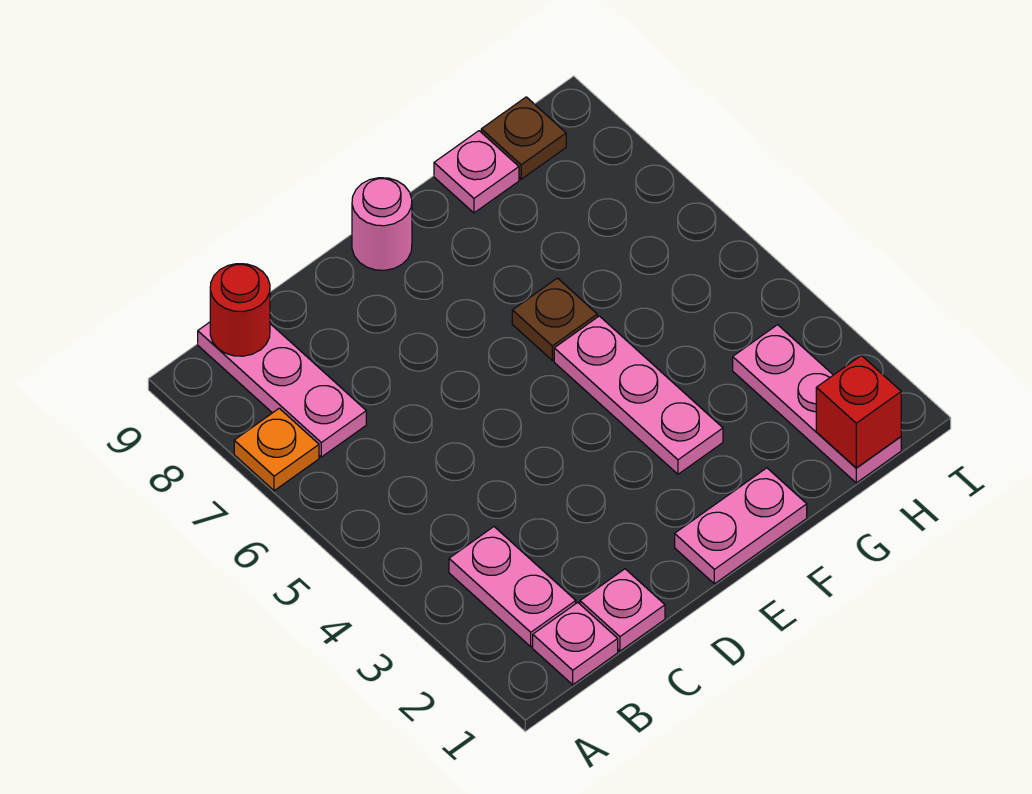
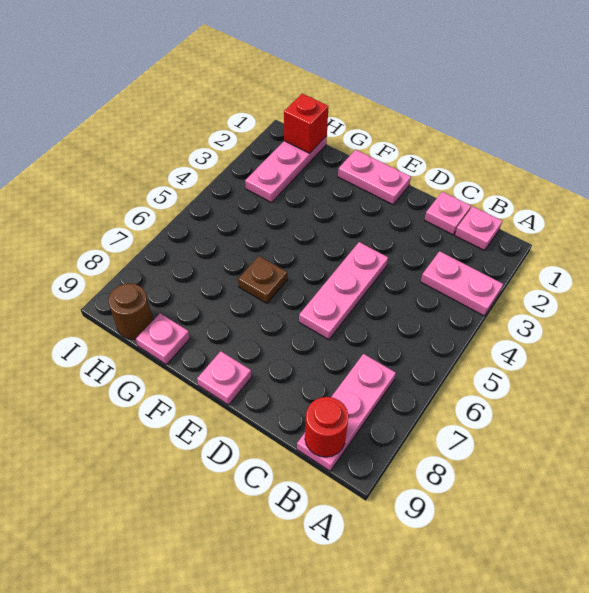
orange plate A7 level 1 -> none
pink plate B2:B3 level 1 -> pink plate A3:B3 level 1
pink round brick E9 level 1 -> pink plate E9 level 1
pink plate F3:F5 level 1 -> pink plate D4:D6 level 1
brown plate H9 level 1 -> brown round brick H9 level 1

